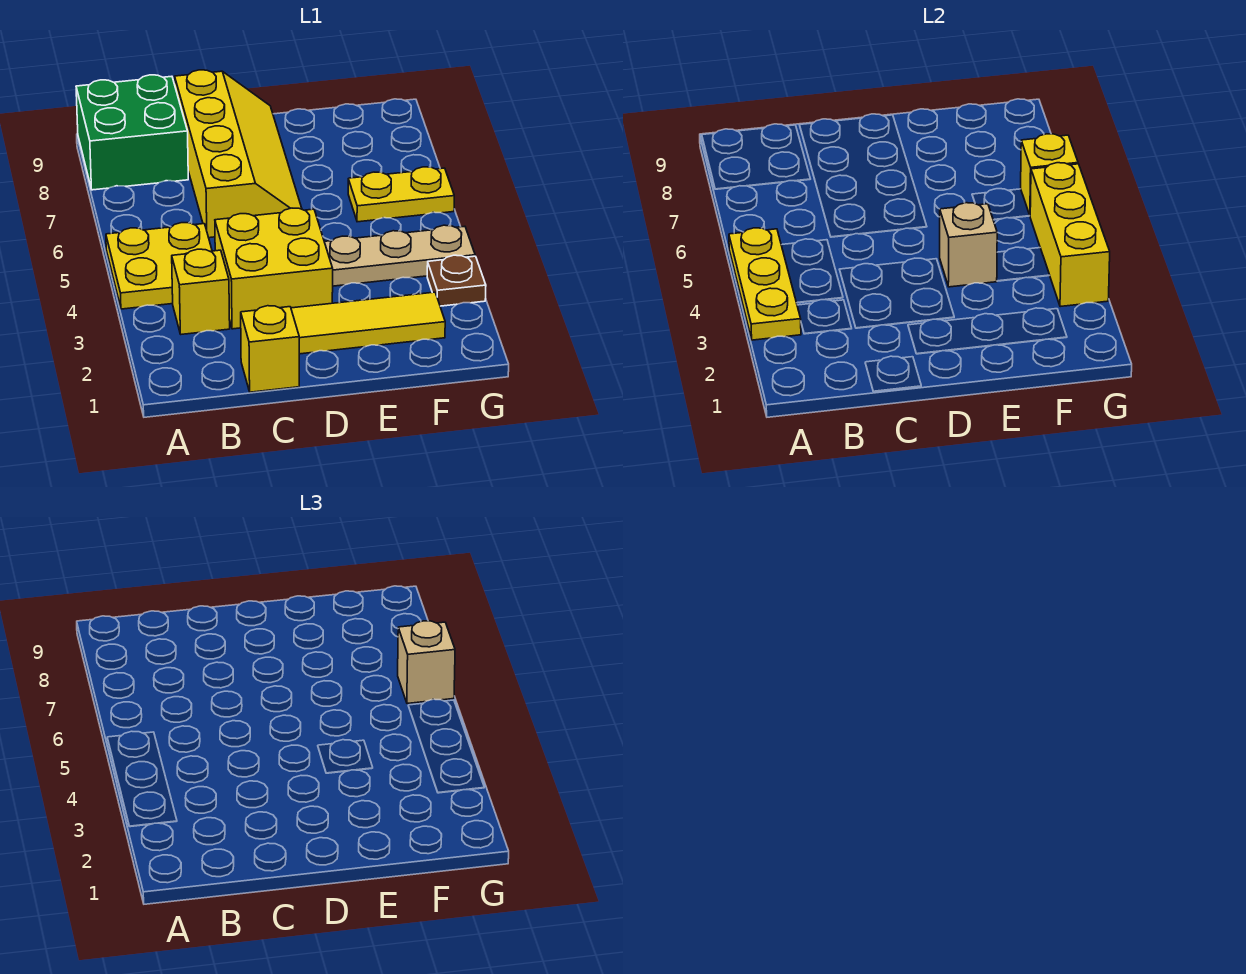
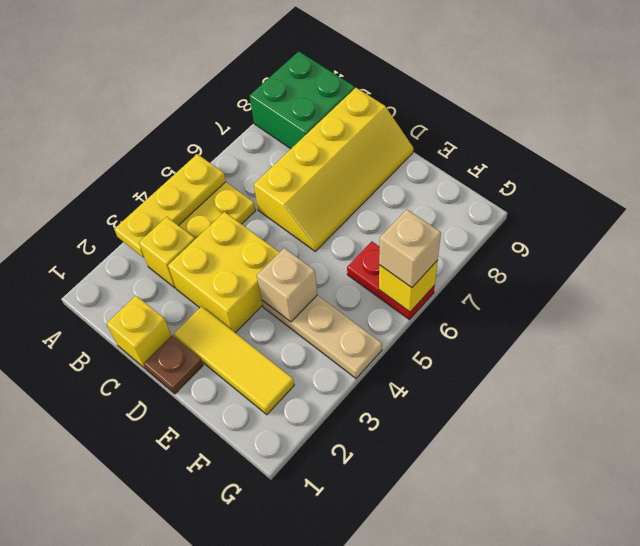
yellow plate F6:G6 level 1 -> red plate F6:G6 level 1
brown plate G3 level 1 -> brown plate D1 level 1
yellow brick G3:G5 level 2 -> none

